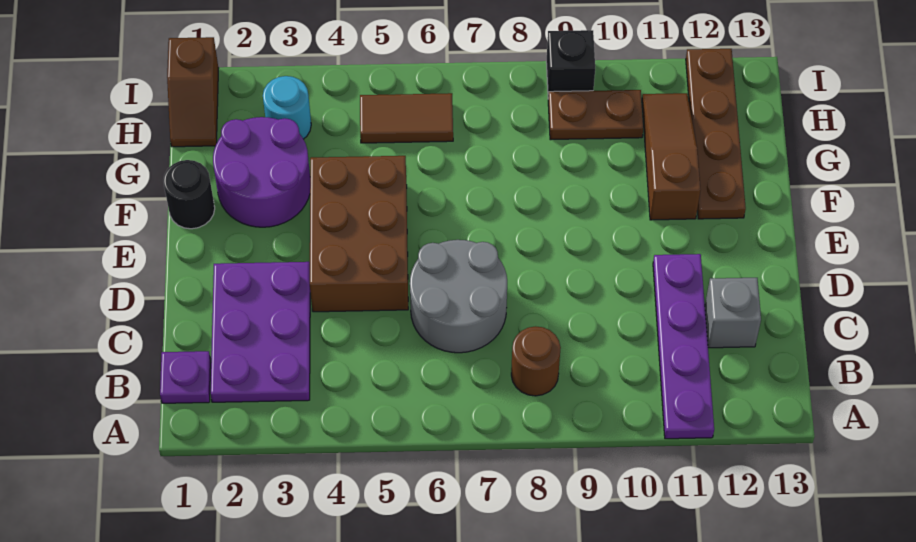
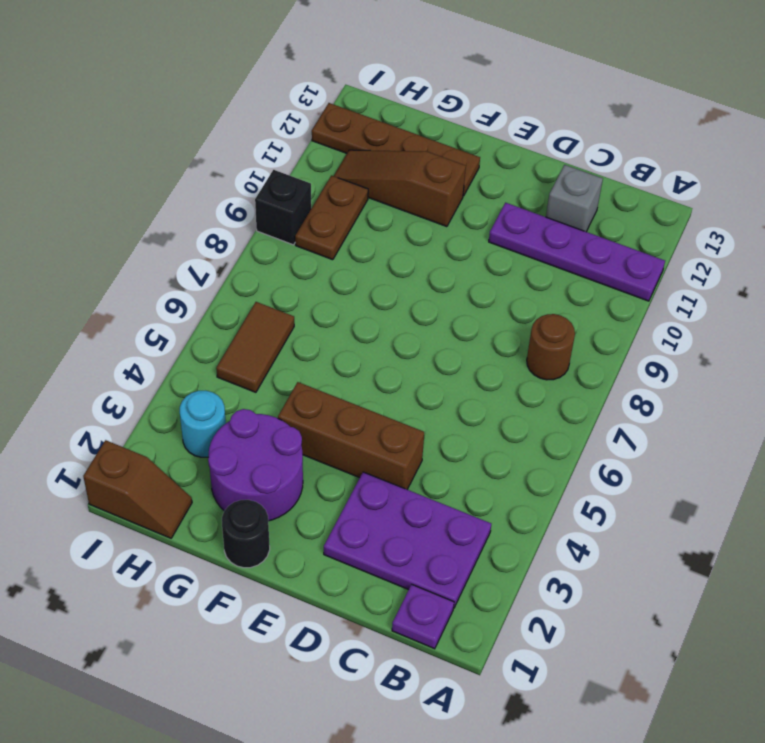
grey round brick C6:D7 level 1 -> none
brown brick D4:F5 level 1 -> brown brick D4:F4 level 1

